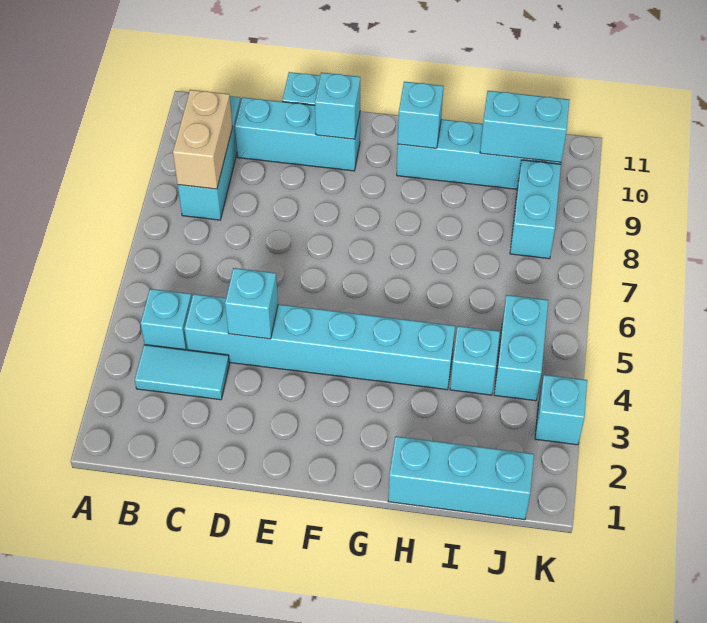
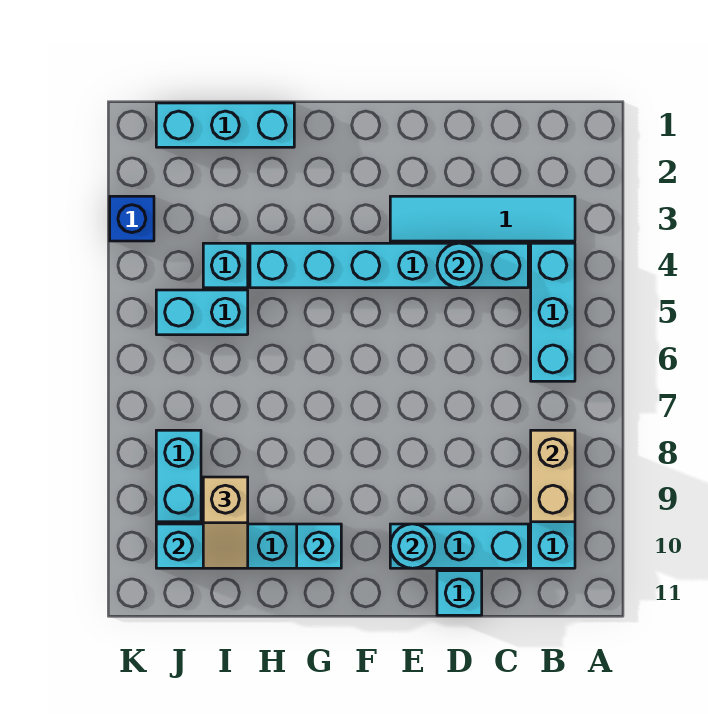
cyan tile B3:C3 level 1 -> cyan tile B3:E3 level 1
cyan brick B4 level 1 -> cyan brick B4:B6 level 1
cyan brick D4 level 2 -> cyan round brick D4 level 2
cyan brick E10 level 2 -> cyan round brick E10 level 2
none -> tan slope I9:I10 level 3 top 9
cyan brick J4:J5 level 1 -> cyan brick I5:J5 level 1
cyan brick K3 level 1 -> blue brick K3 level 1

